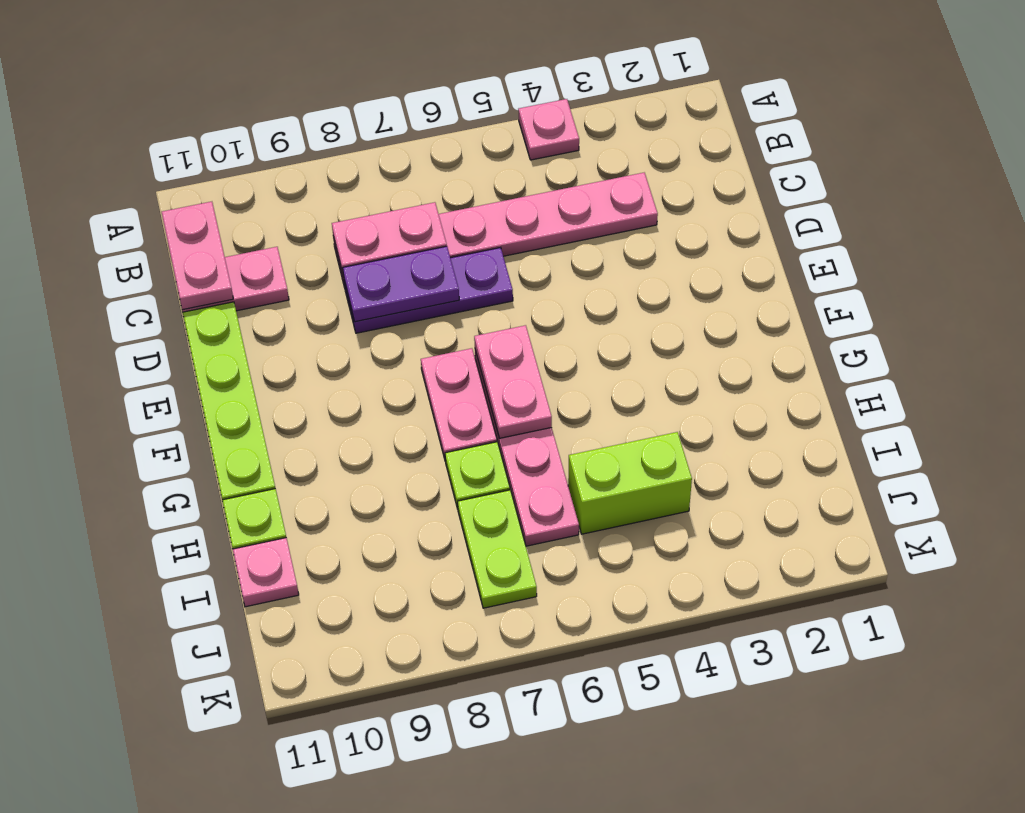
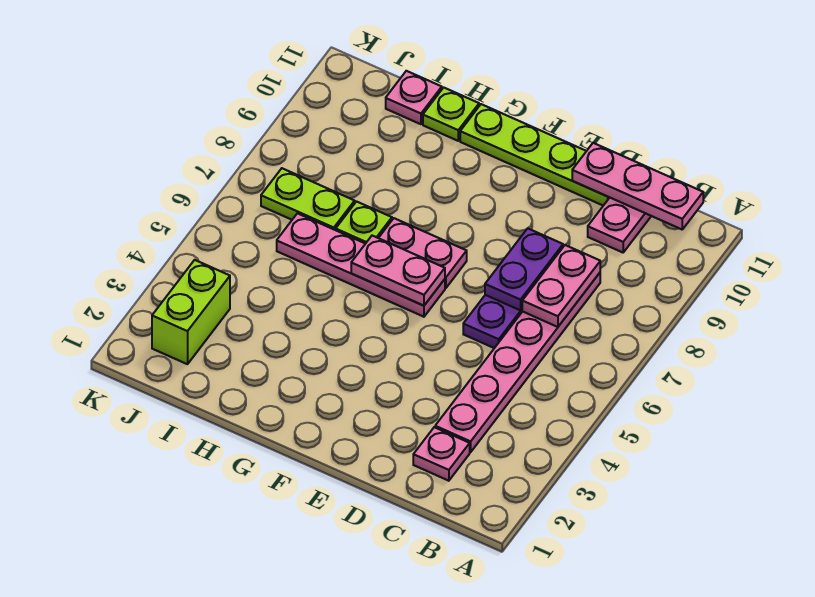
pink plate A4 level 1 -> pink plate C2 level 1
pink plate B11:C11 level 2 -> pink plate B11:D11 level 2
lime brick I4:I5 level 1 -> lime brick J2:J3 level 1

